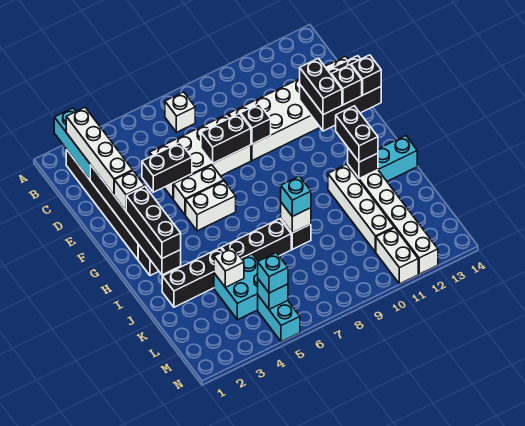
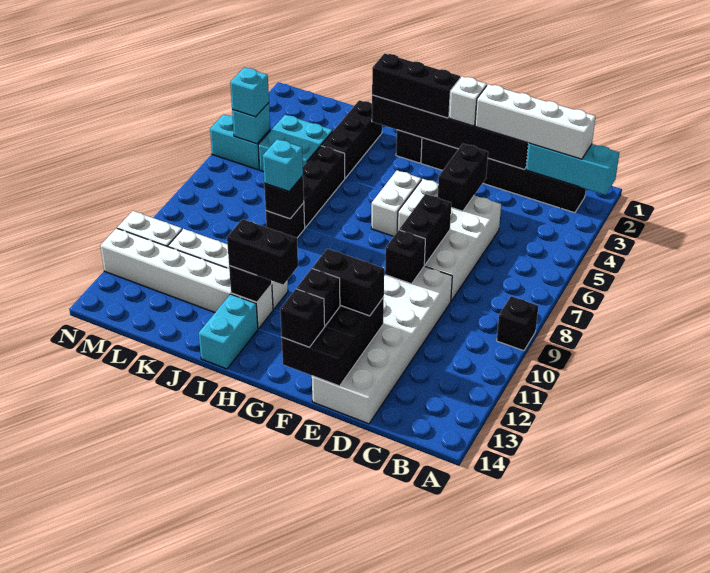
none -> black brick A9 level 1
white brick B7 level 1 -> none
white brick J8 level 2 -> black brick J8 level 2
white brick K4 level 2 -> none

